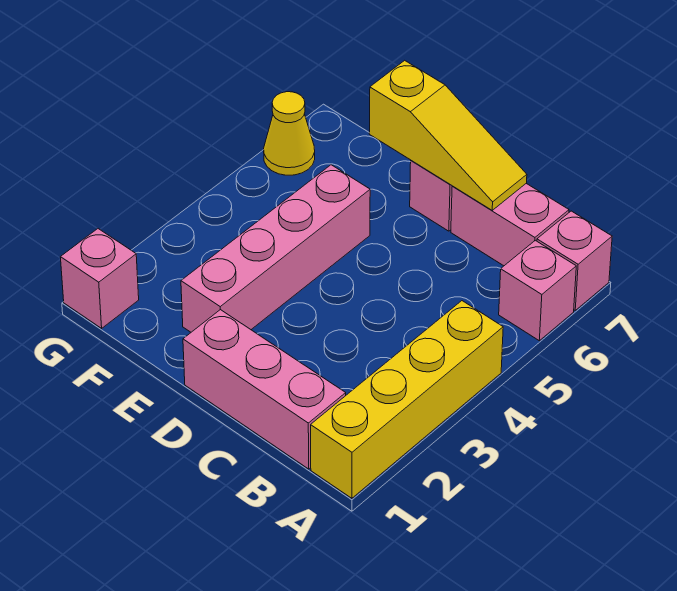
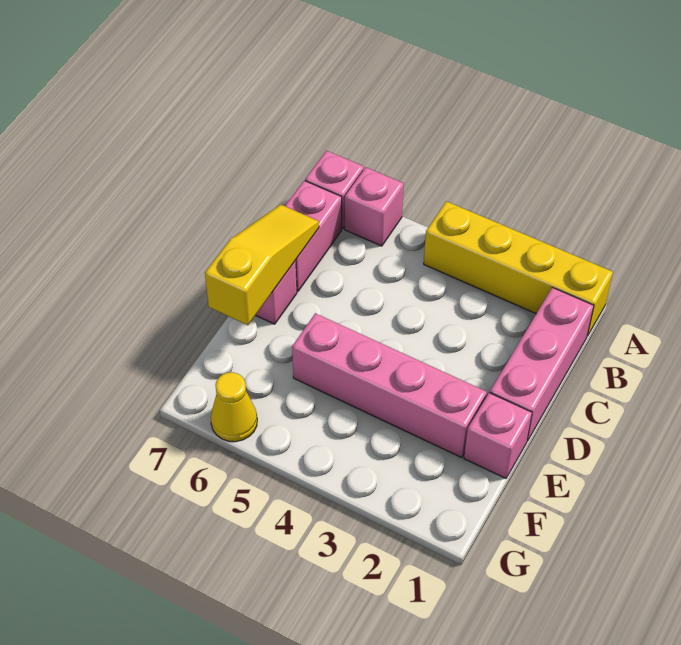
pink brick G1 level 1 -> pink brick E1 level 1

